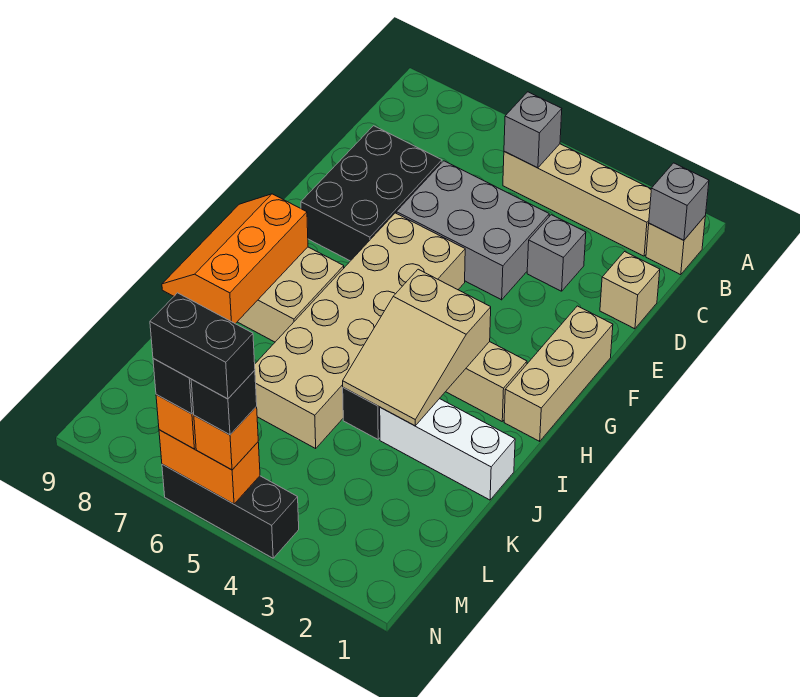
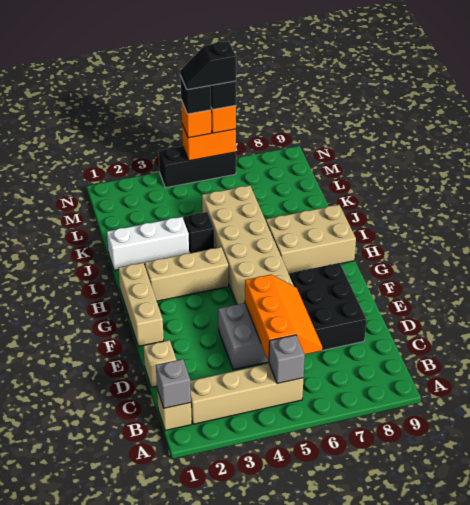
grey brick D3 level 1 -> none
tan slope H3:J4 level 2 top H -> none
orange slope H8:J9 level 2 top 8 -> orange slope C5:E6 level 2 top 5
black brick N5:N6 level 5 -> black slope N5:N6 level 5 top 6

